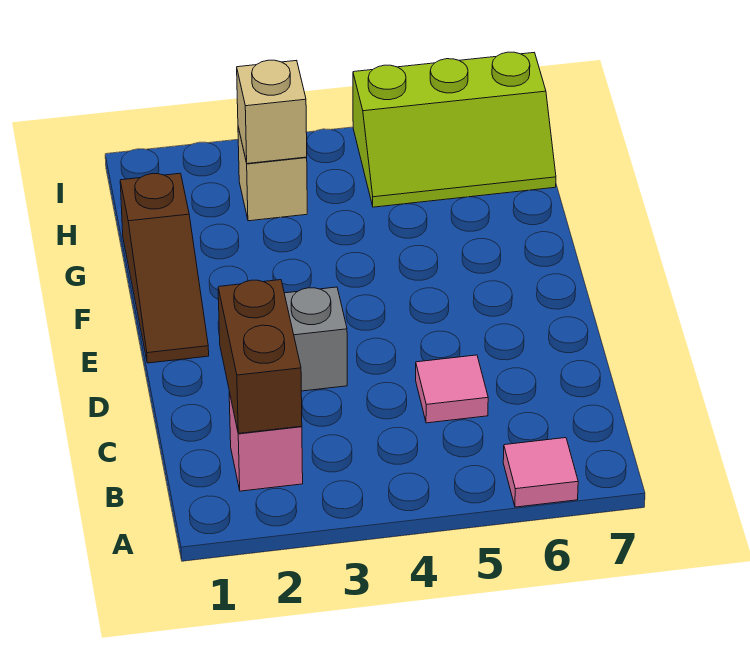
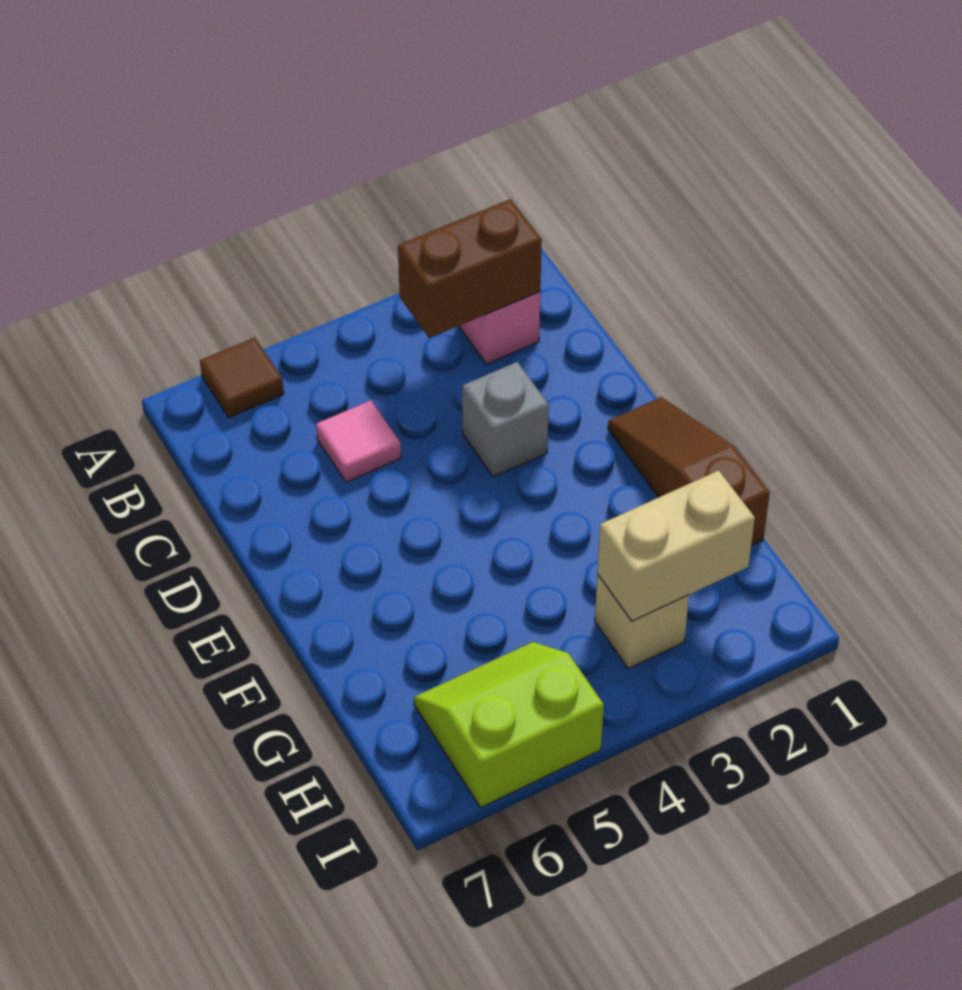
pink tile A6 level 1 -> brown tile A6 level 1
brown brick B2:C2 level 2 -> brown brick B2:B3 level 2
tan brick H3 level 2 -> tan brick H2:H3 level 2
lime slope H5:I7 level 1 top I -> lime slope H5:I6 level 1 top I

